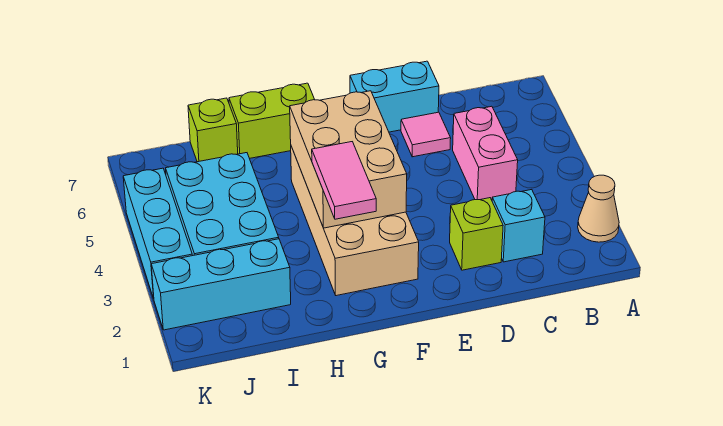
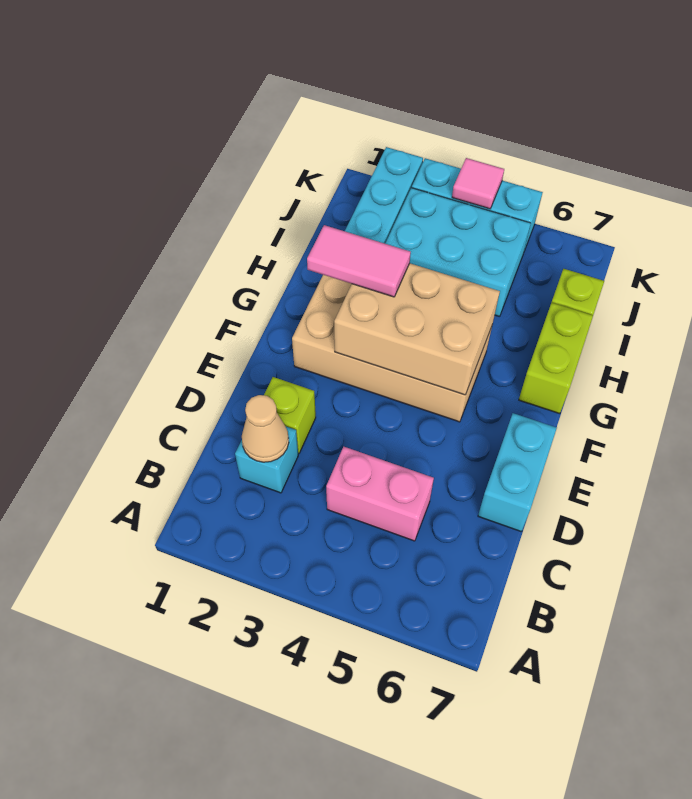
tan cone A2 level 1 -> tan cone C2 level 2
pink tile D6 level 1 -> pink tile K4 level 2

